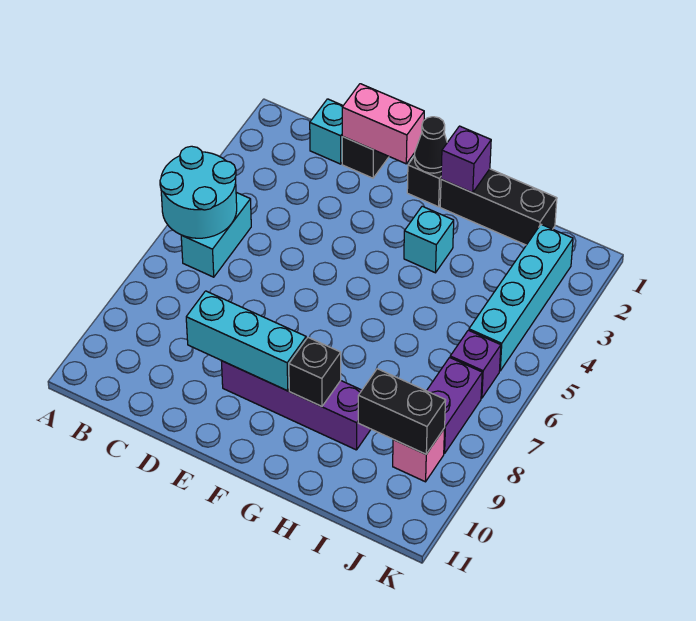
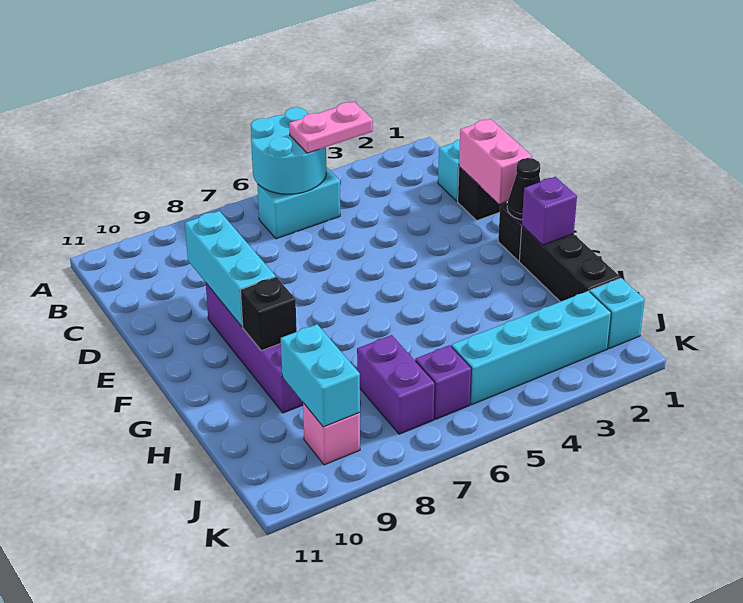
none -> pink plate B4:B5 level 3
cyan brick G3 level 1 -> cyan brick J1 level 1
black brick I9:J9 level 2 -> cyan brick I9:J9 level 2
purple brick J7:J8 level 1 -> purple brick I7:J7 level 1

